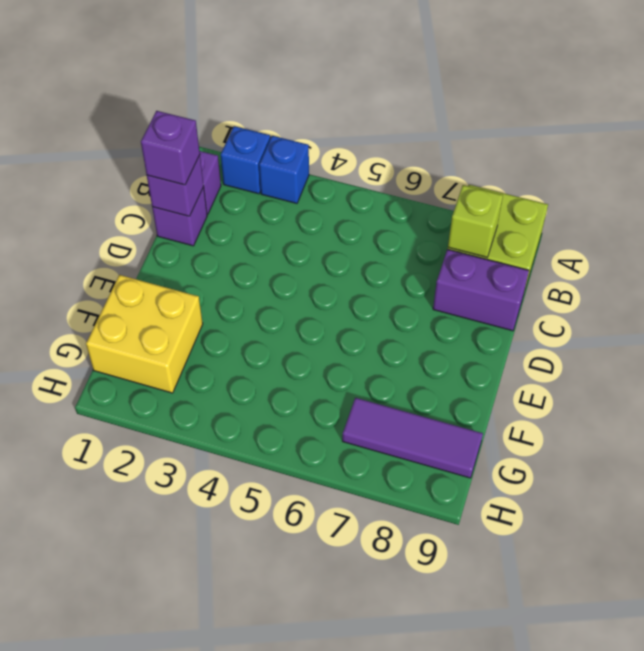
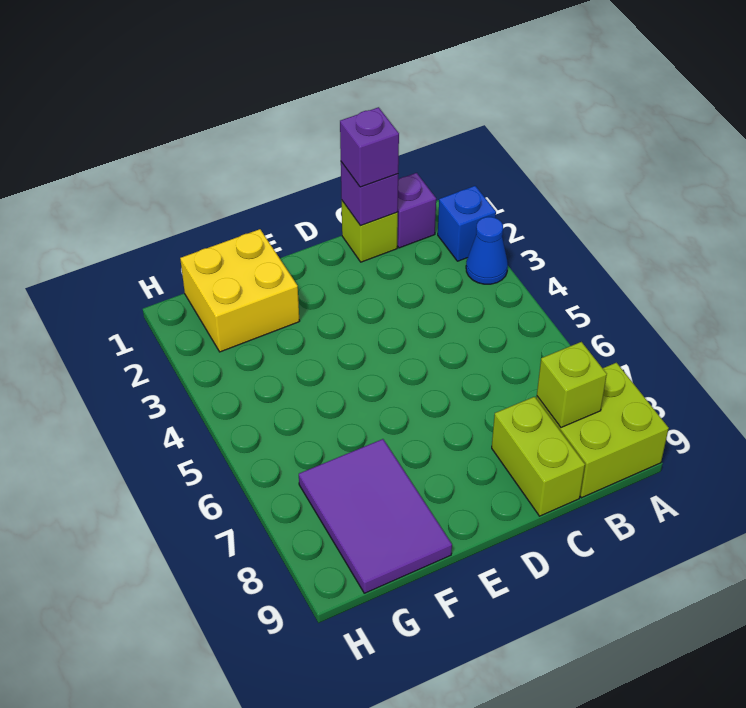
blue brick A3 level 1 -> blue cone A3 level 1
purple brick C1 level 1 -> lime brick C1 level 1
purple brick C8:C9 level 1 -> lime brick C8:C9 level 1
purple tile G7:G9 level 1 -> purple tile F7:G9 level 1

